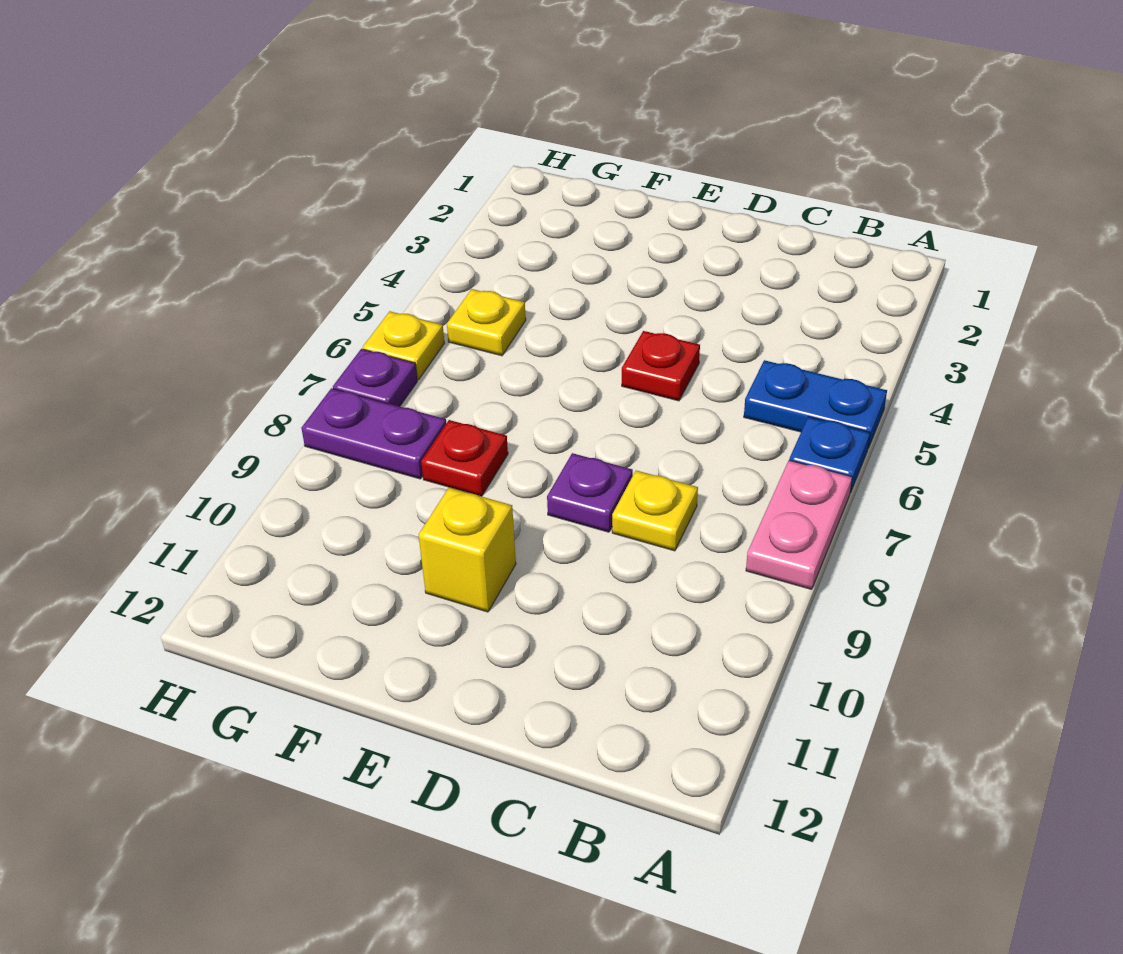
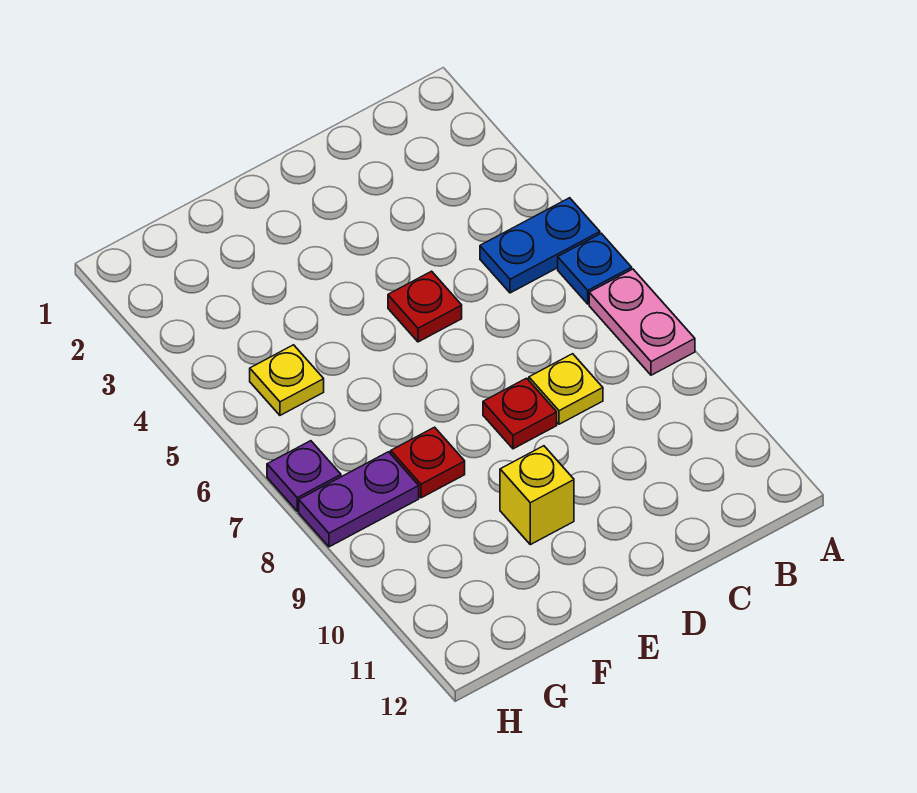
purple plate D8 level 1 -> red plate D8 level 1
yellow plate H6 level 1 -> none

